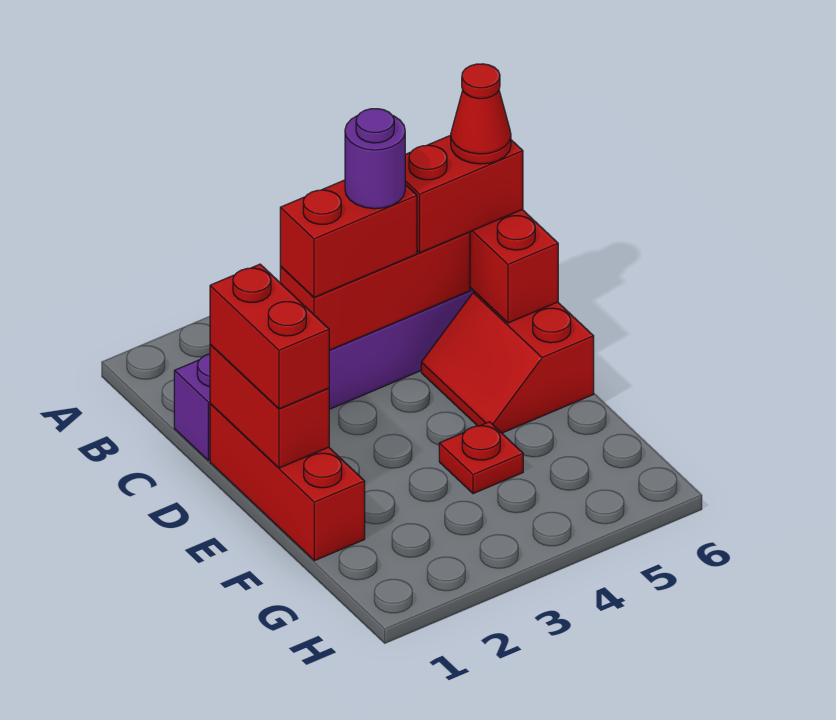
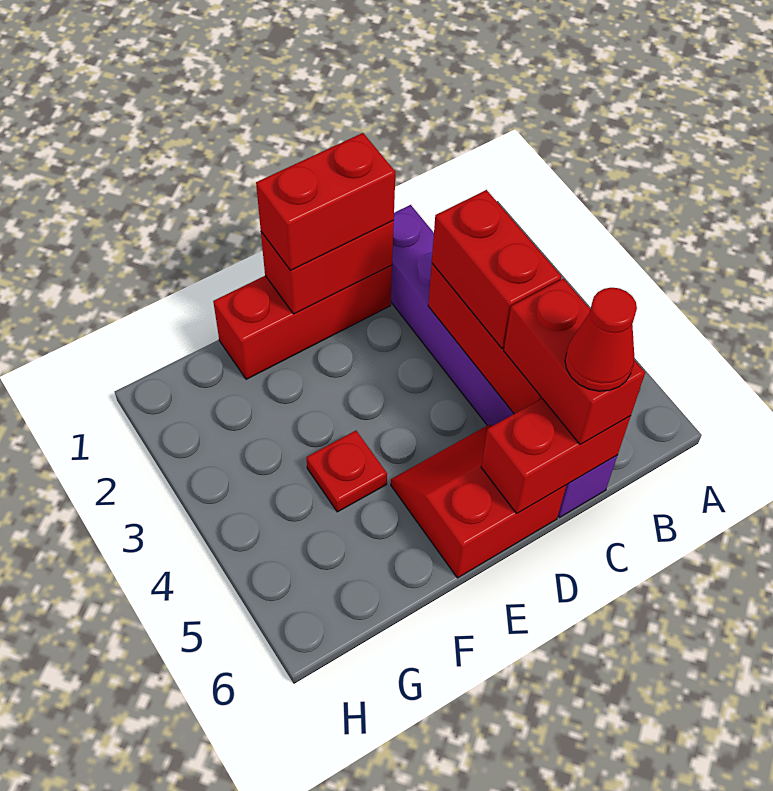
purple round brick C4 level 4 -> none

